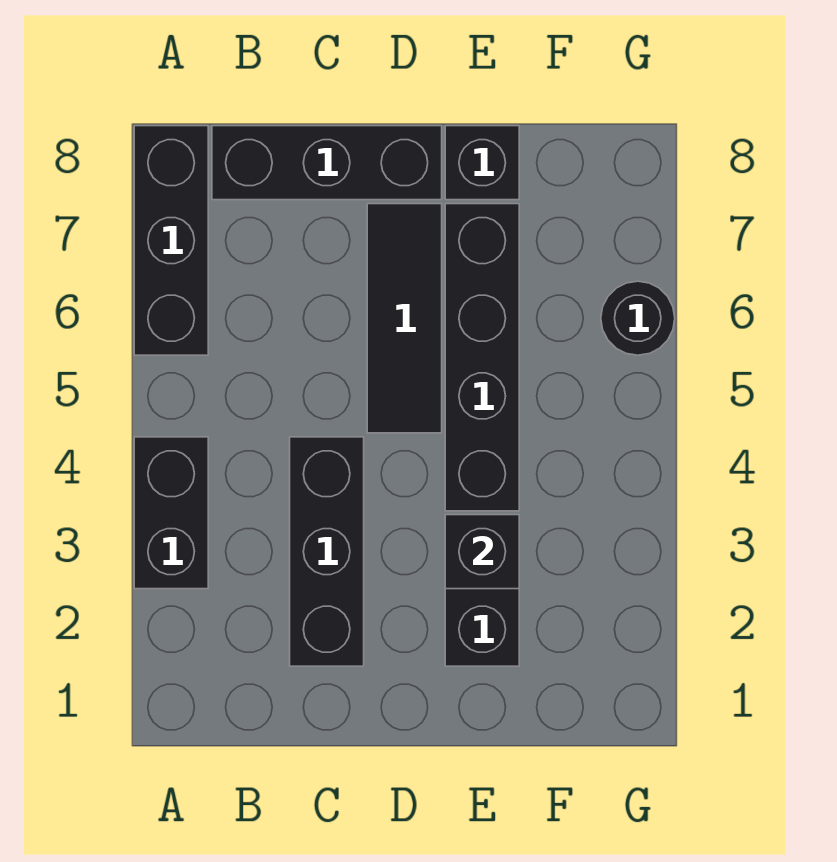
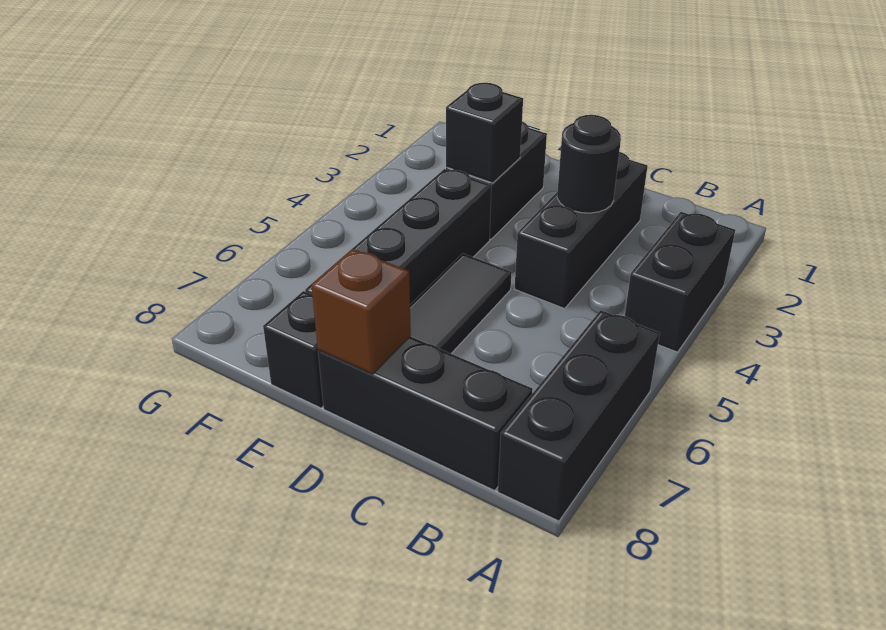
none -> brown brick D8 level 2
black round brick G6 level 1 -> black round brick C3 level 2

